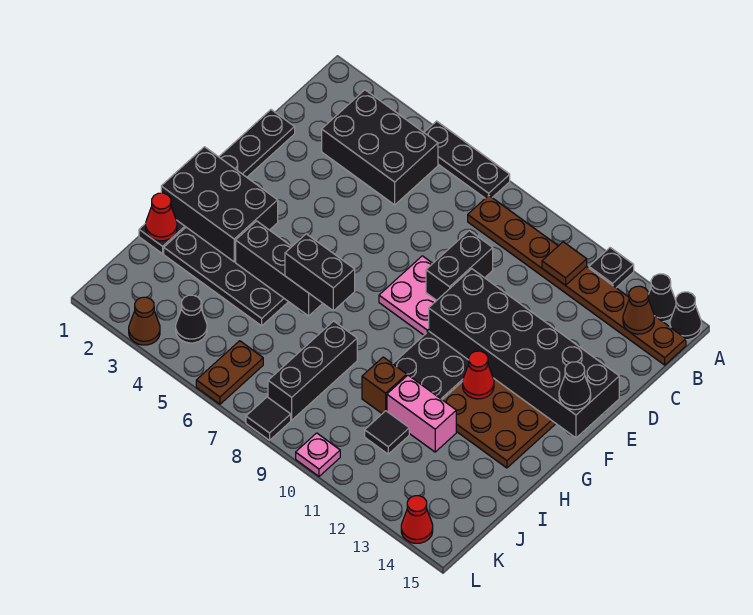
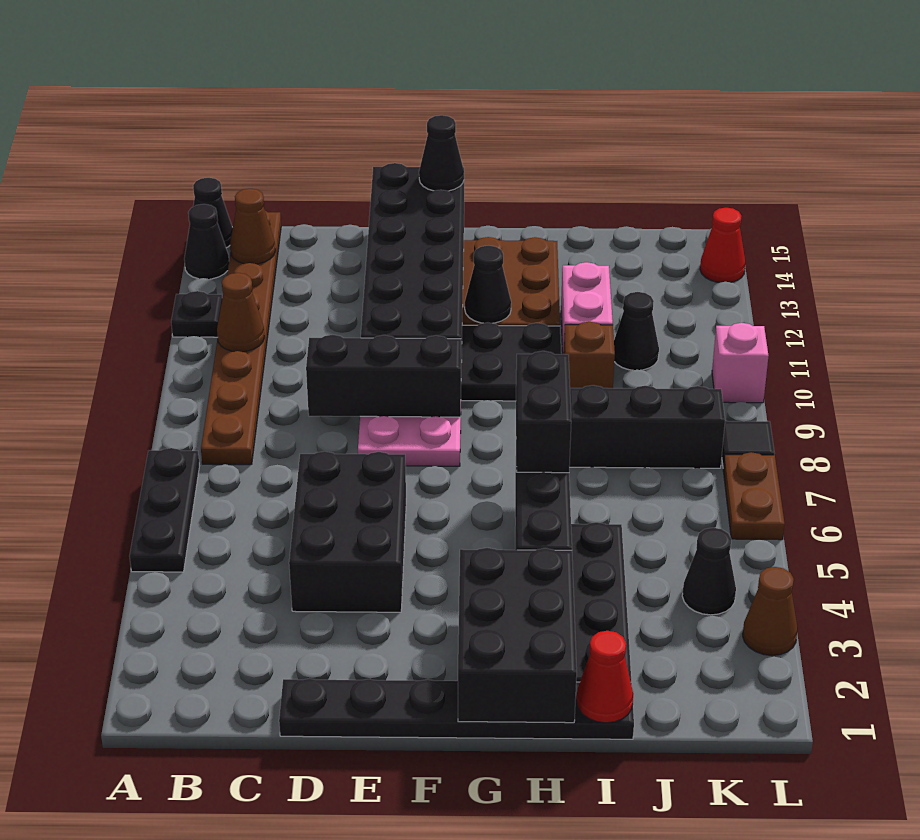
black brick B3:C5 level 1 -> black brick D4:E6 level 1
brown tile B11 level 2 -> brown cone B11 level 2
black brick D9:E9 level 2 -> black brick D9:F9 level 2
red cone G12 level 2 -> black cone G12 level 2
black tile J11 level 1 -> black cone J11 level 1
brown plate K6:L6 level 1 -> brown plate L6:L7 level 1
pink plate L10 level 1 -> pink brick L10 level 1

